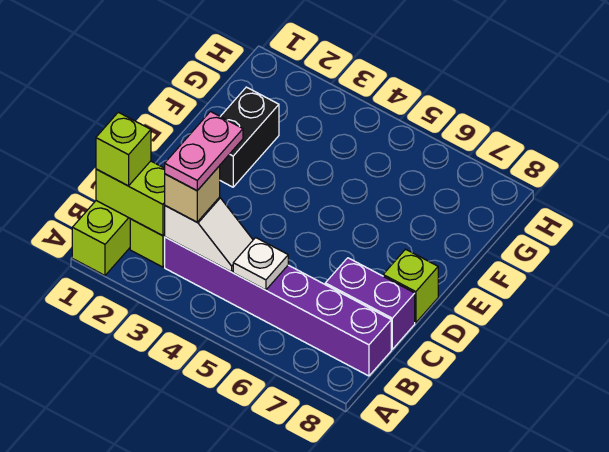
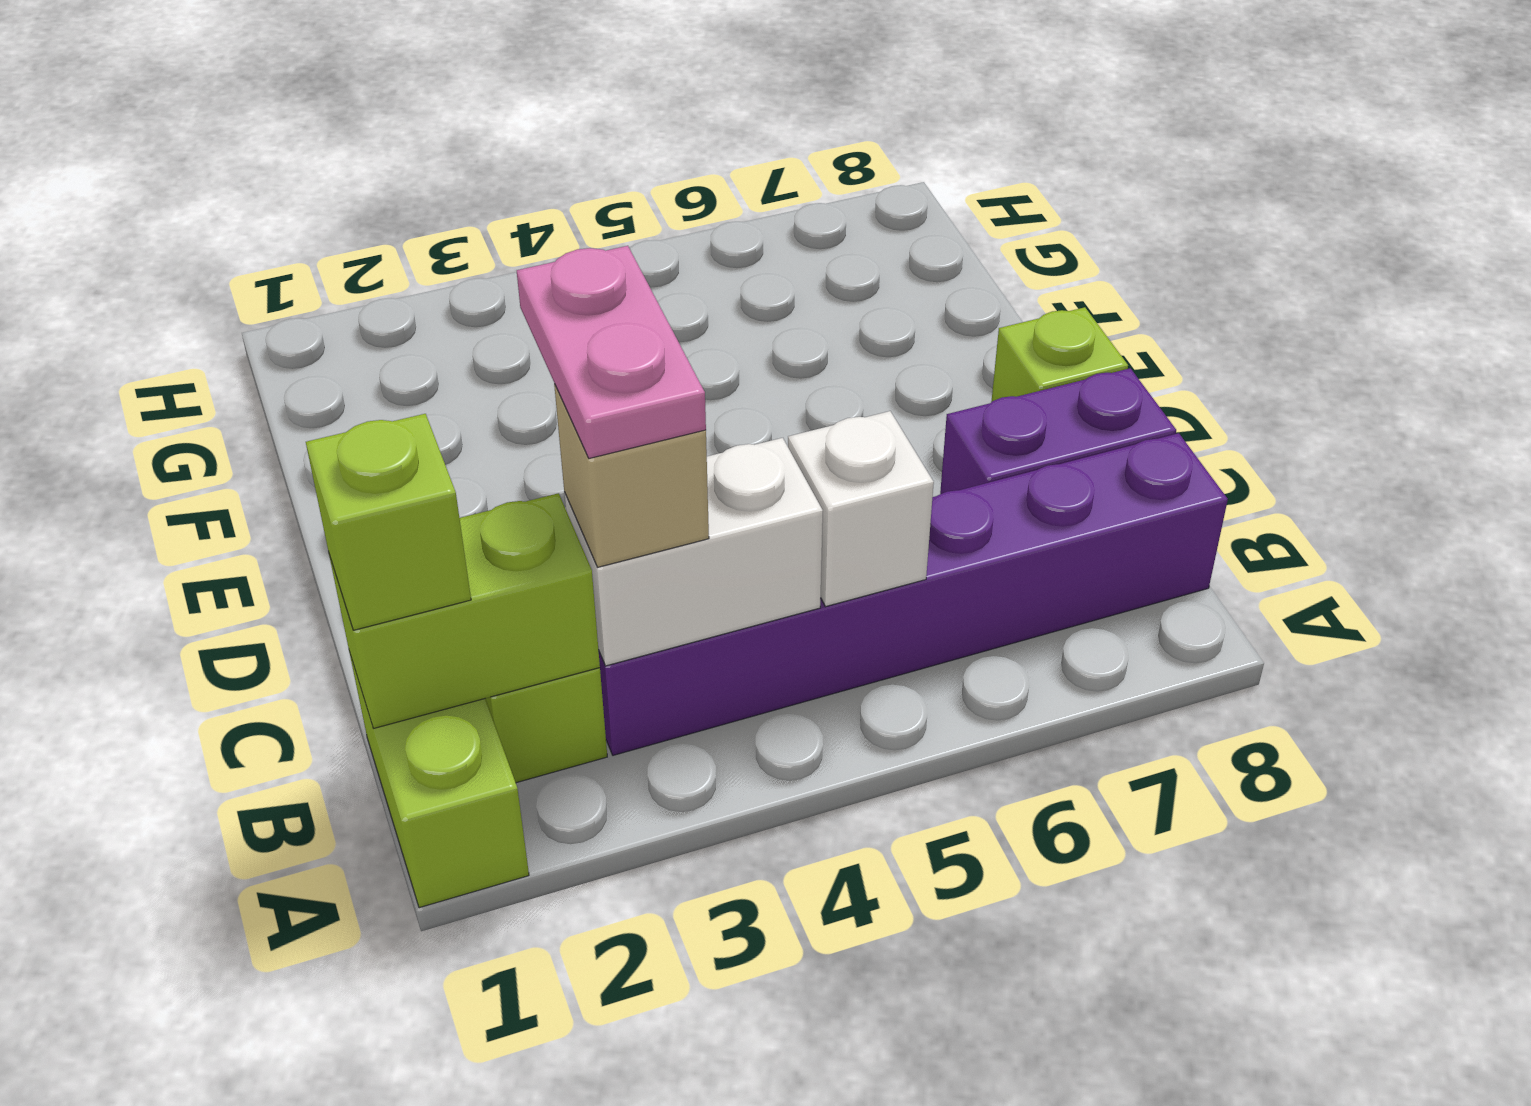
white slope B3:B4 level 2 top 3 -> white brick B3:B4 level 2
white plate B5 level 2 -> white brick B5 level 2
black brick E2:F2 level 1 -> none

